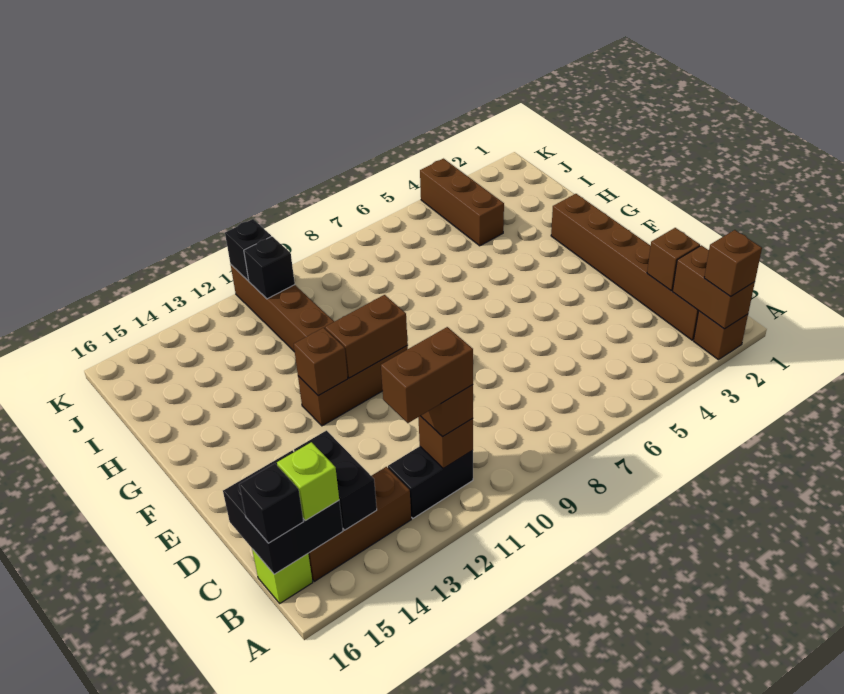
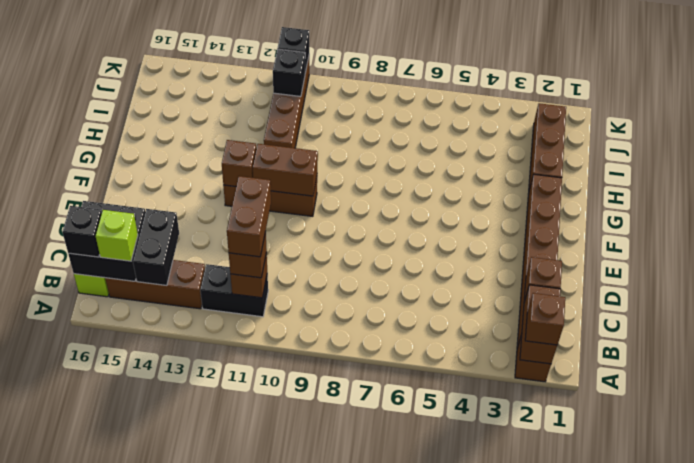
brown brick B11:B12 level 4 -> brown brick B11:C11 level 4
brown brick I4:K4 level 1 -> brown brick H2:J2 level 1

